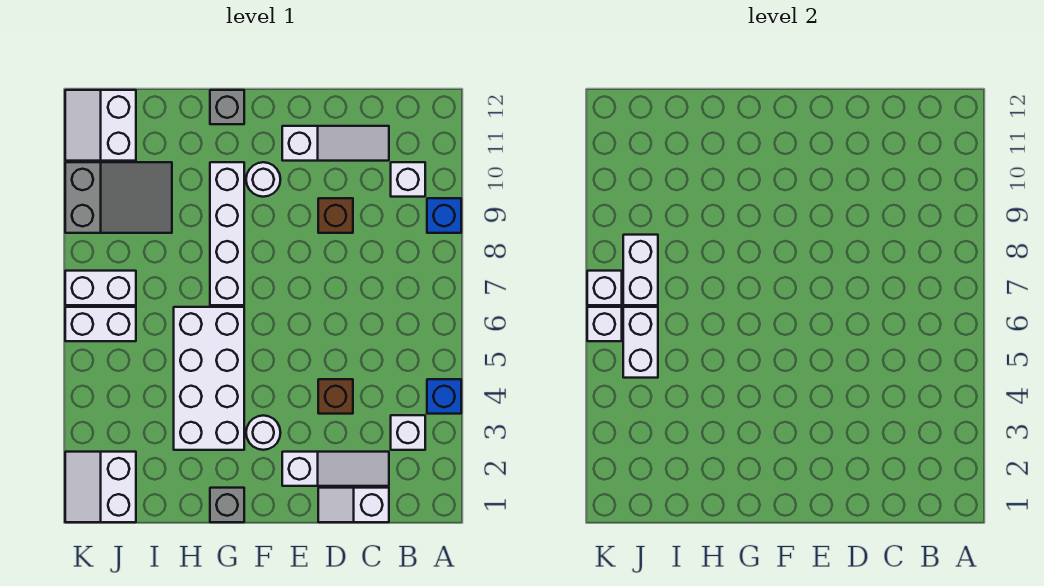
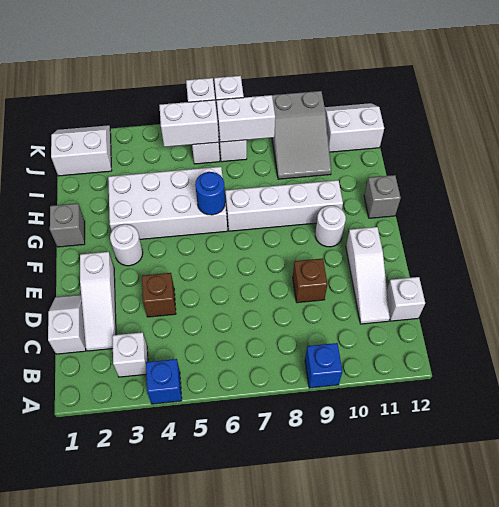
white brick B10 level 1 -> white brick C12 level 1
none -> blue round brick G6 level 2

